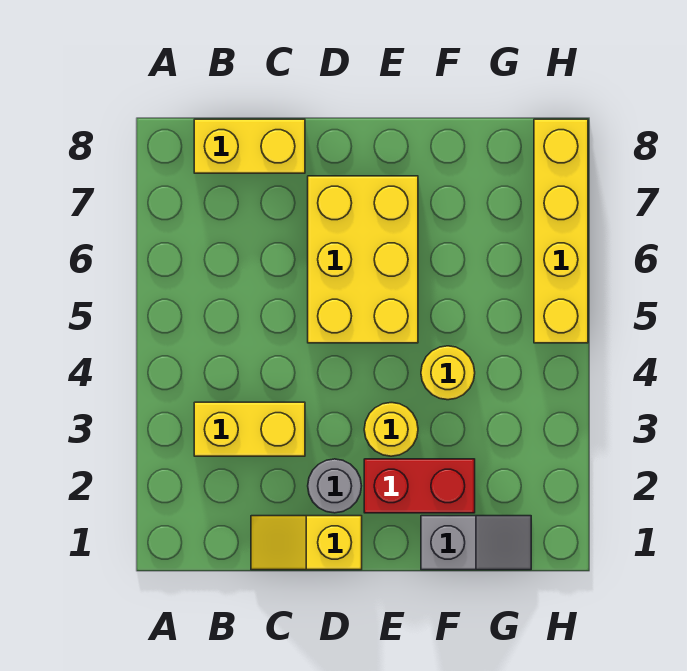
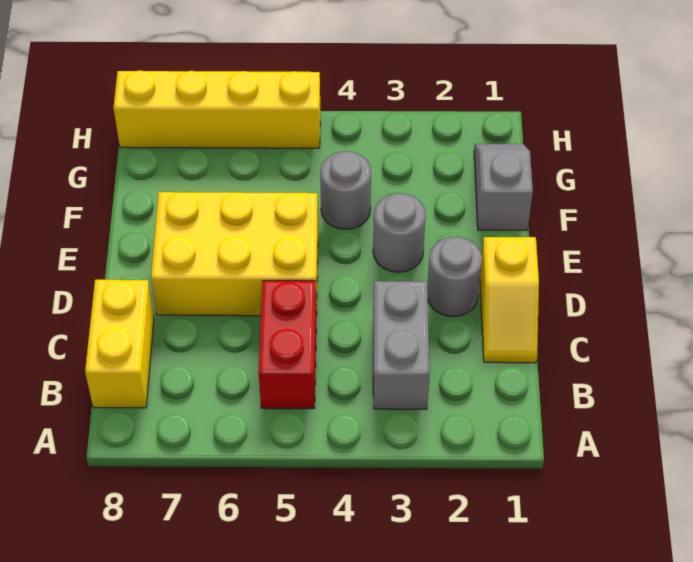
yellow brick B3:C3 level 1 -> grey brick B3:C3 level 1
red brick E2:F2 level 1 -> red brick B5:C5 level 1
yellow round brick E3 level 1 -> grey round brick E3 level 1
yellow round brick F4 level 1 -> grey round brick F4 level 1

